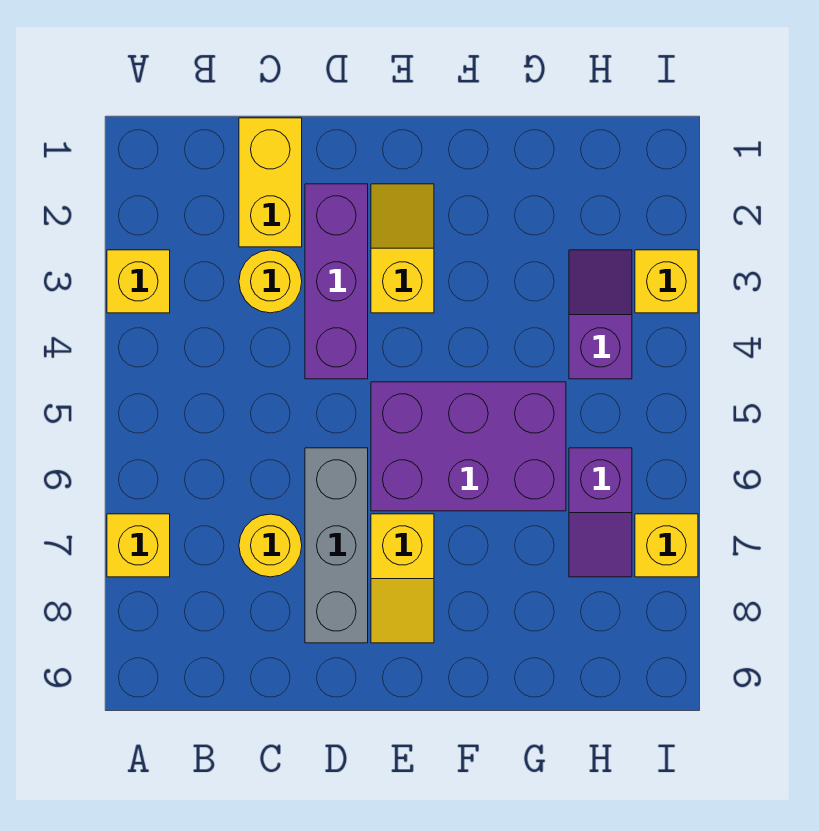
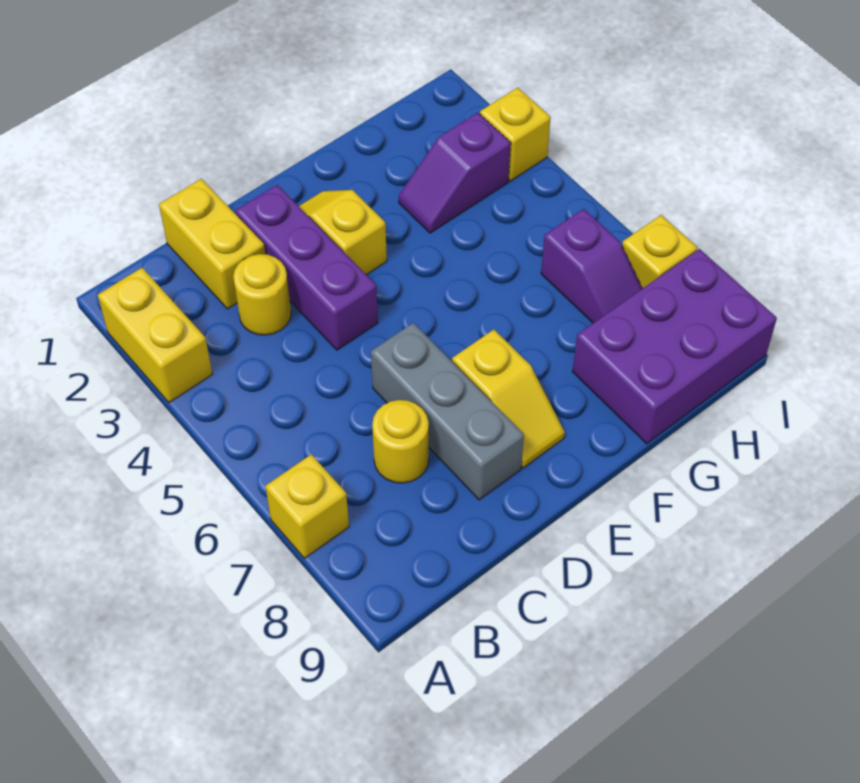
yellow brick A3 level 1 -> yellow brick A2:A3 level 1
purple brick E5:G6 level 1 -> purple brick G8:I9 level 1
purple slope H3:H4 level 1 top 4 -> purple slope G3:H3 level 1 top H

